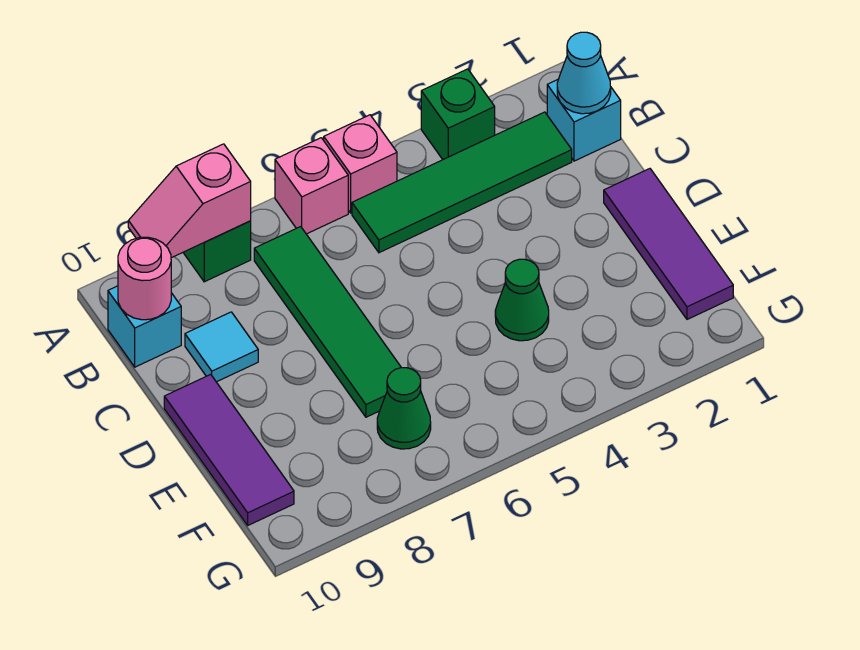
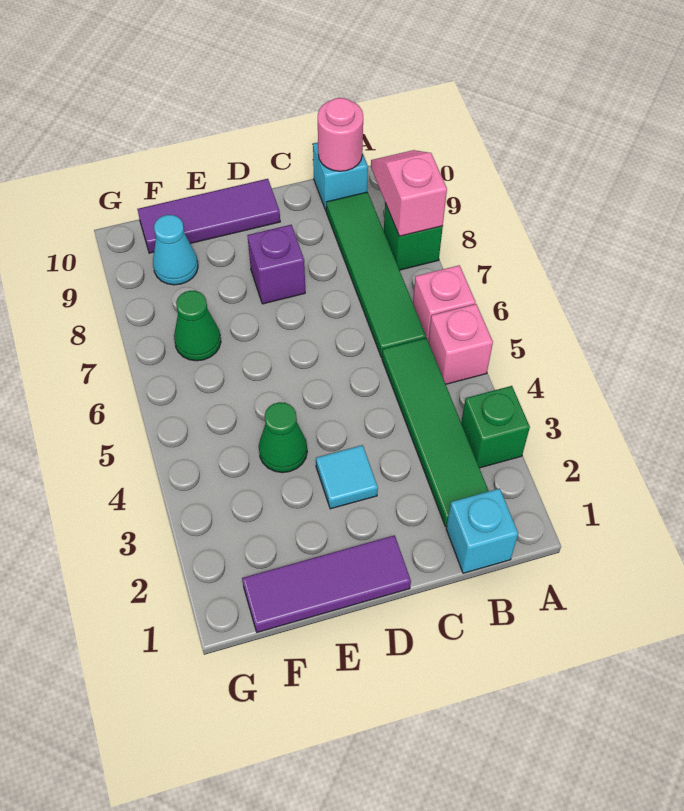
cyan cone B1 level 2 -> cyan cone F9 level 1
green tile B7:E7 level 1 -> green tile B6:B9 level 1
cyan tile C9 level 1 -> cyan tile D3 level 1
none -> purple brick D8 level 1

